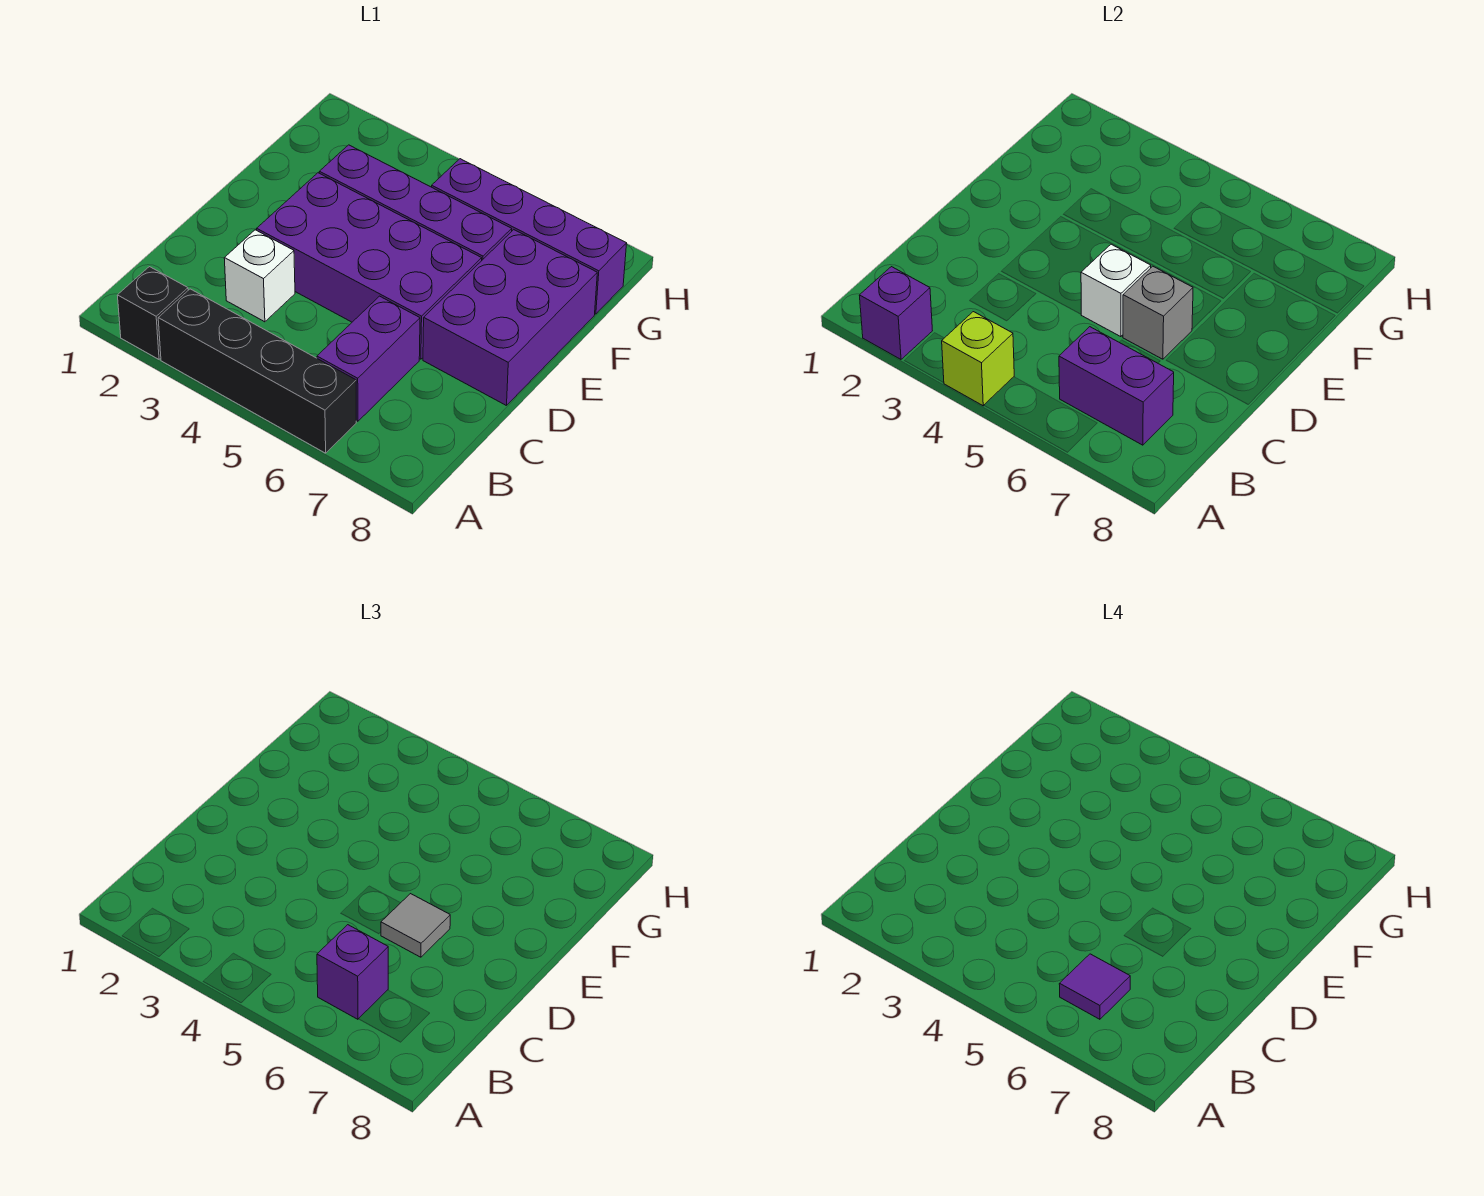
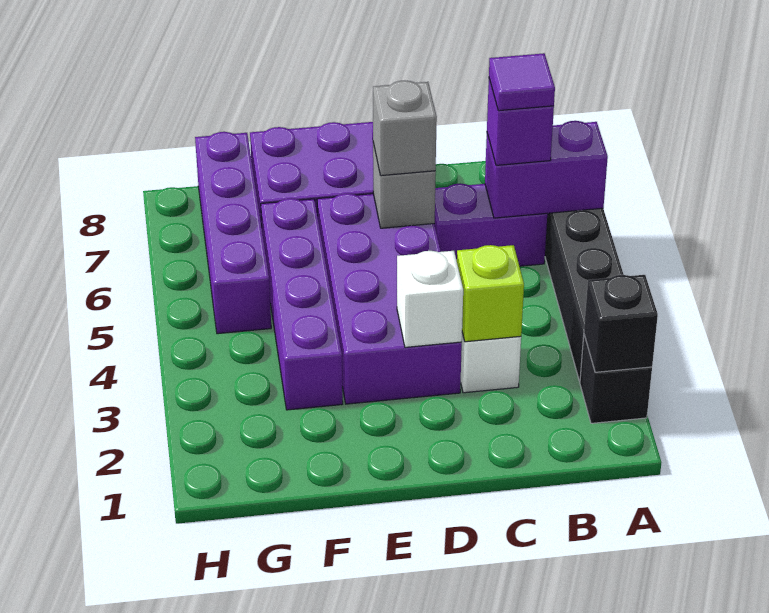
purple brick A2 level 2 -> black brick A2 level 2
lime brick A4 level 2 -> lime brick C3 level 2
purple brick B6:B7 level 2 -> purple brick A6:B6 level 2
white brick D5 level 2 -> white brick D3 level 2
grey tile D6 level 3 -> grey brick D6 level 3

